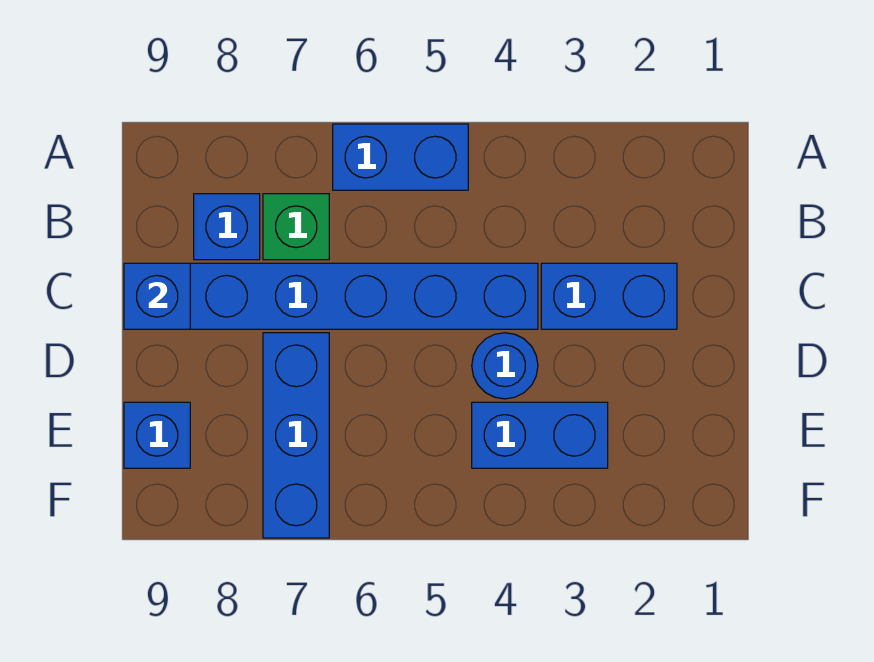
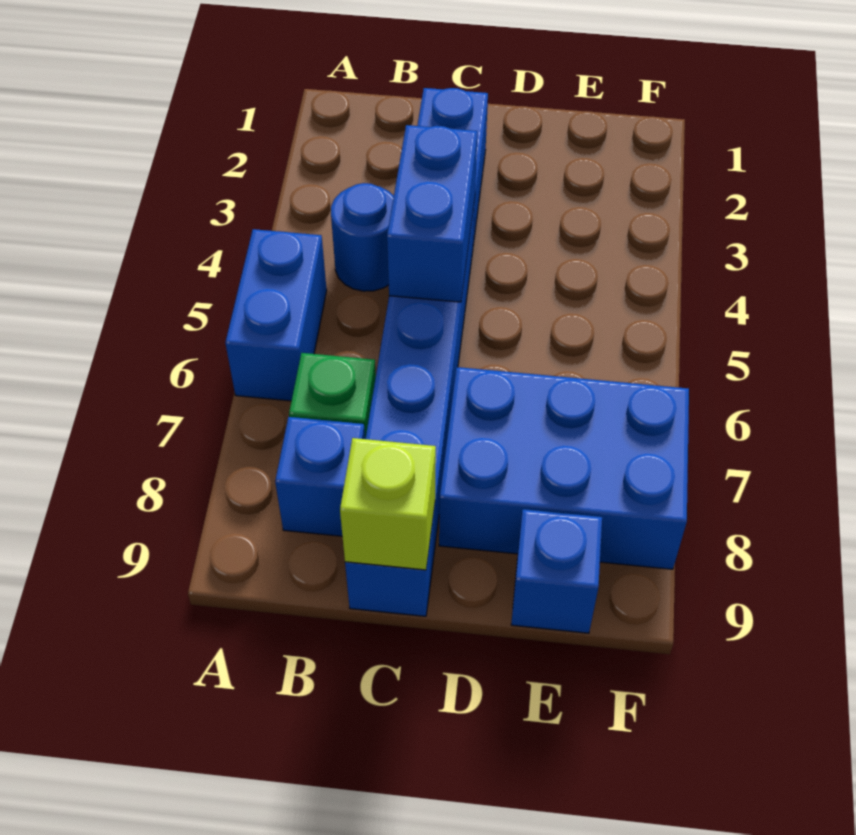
blue brick C9 level 2 -> lime brick C9 level 2
blue round brick D4 level 1 -> blue round brick B4 level 1
blue brick D7:F7 level 1 -> blue brick D7:F8 level 1
blue brick E3:E4 level 1 -> blue brick C4:C5 level 2

